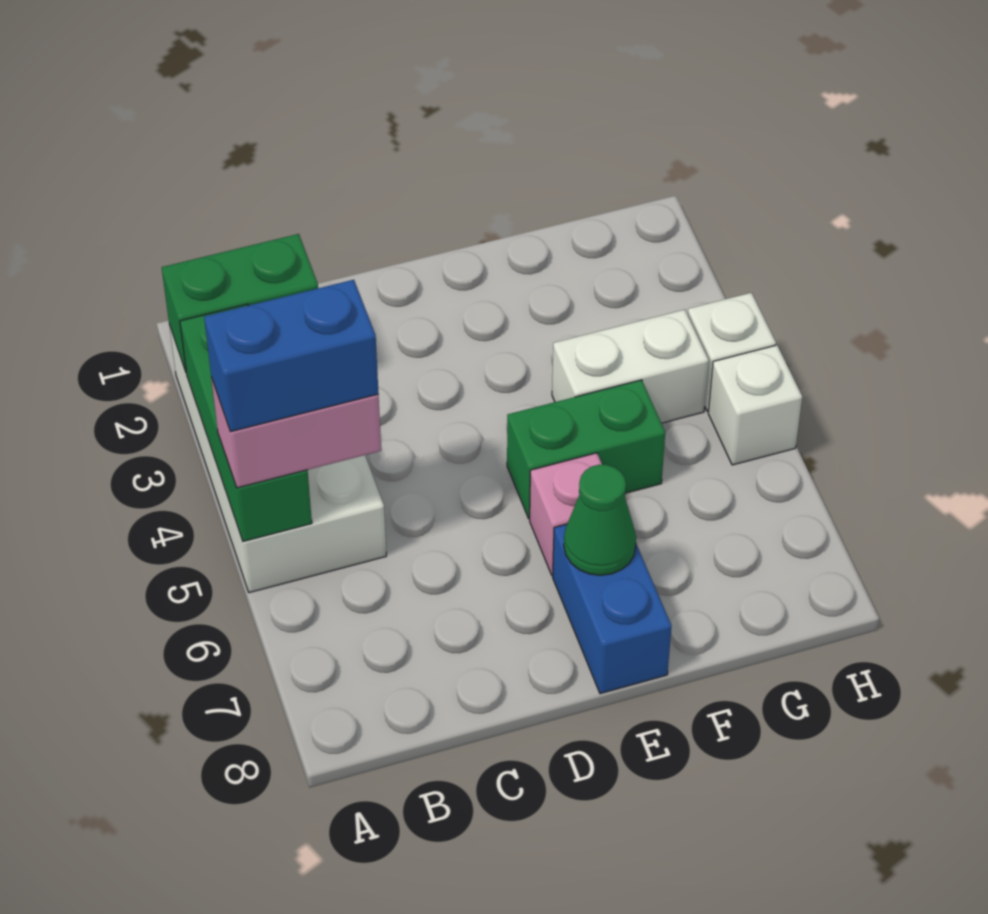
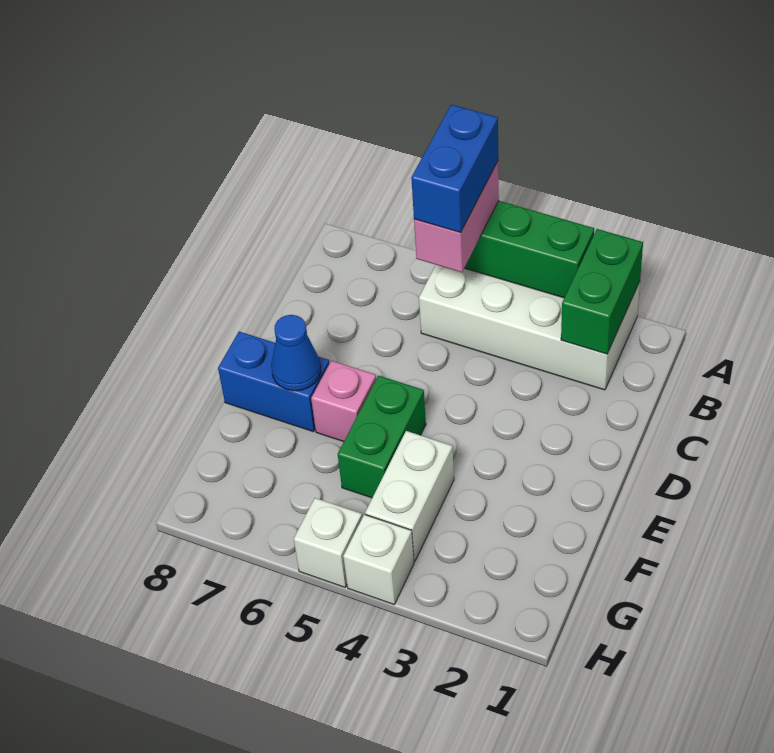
green cone E7 level 2 -> blue cone E7 level 2

